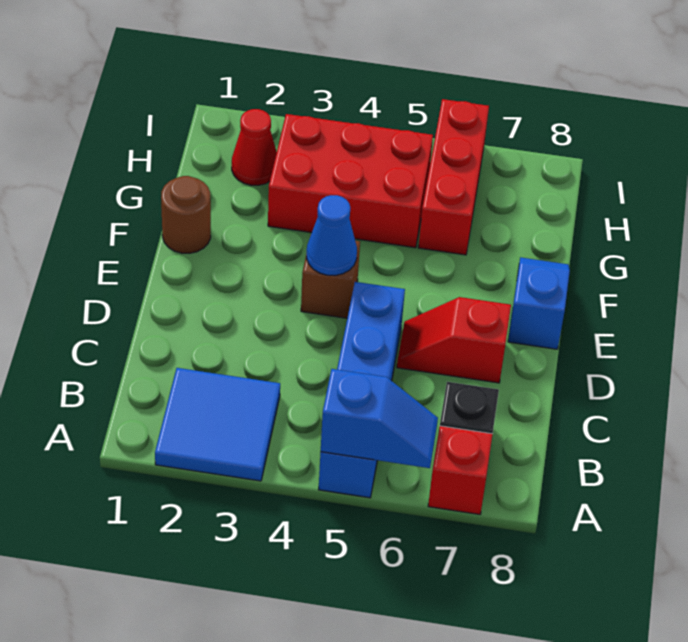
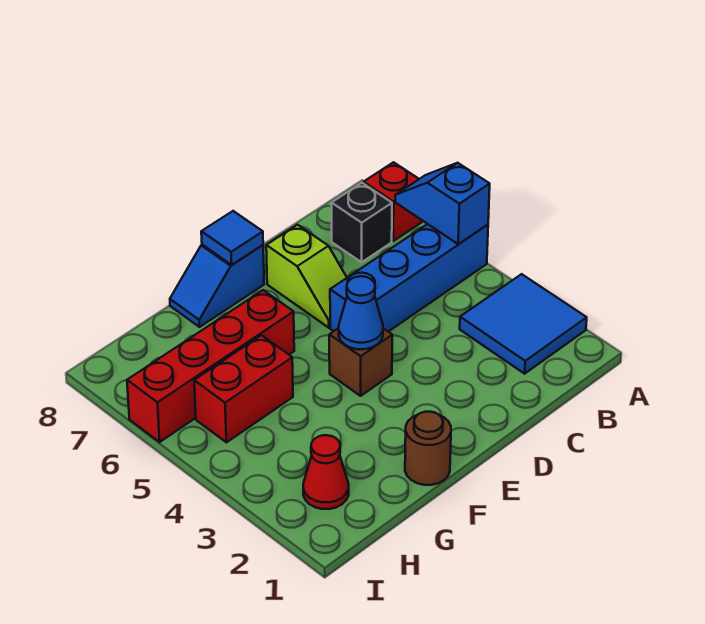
red slope D6:D7 level 1 top 7 -> lime slope D6:D7 level 1 top 7
none -> blue tile E8 level 2
red brick G3:H5 level 1 -> red brick G5:H5 level 1
red brick G6:I6 level 1 -> red brick F6:I6 level 1

